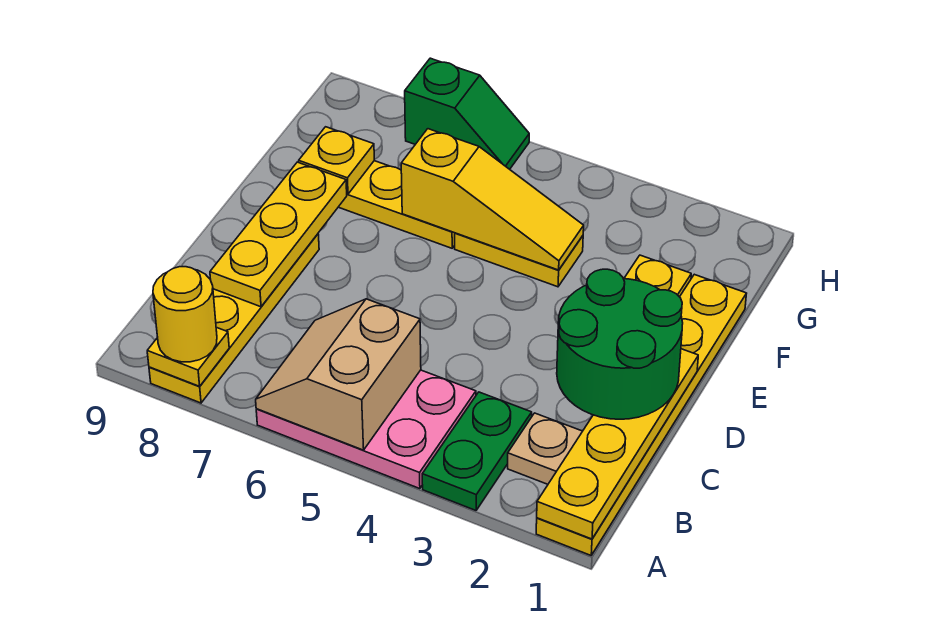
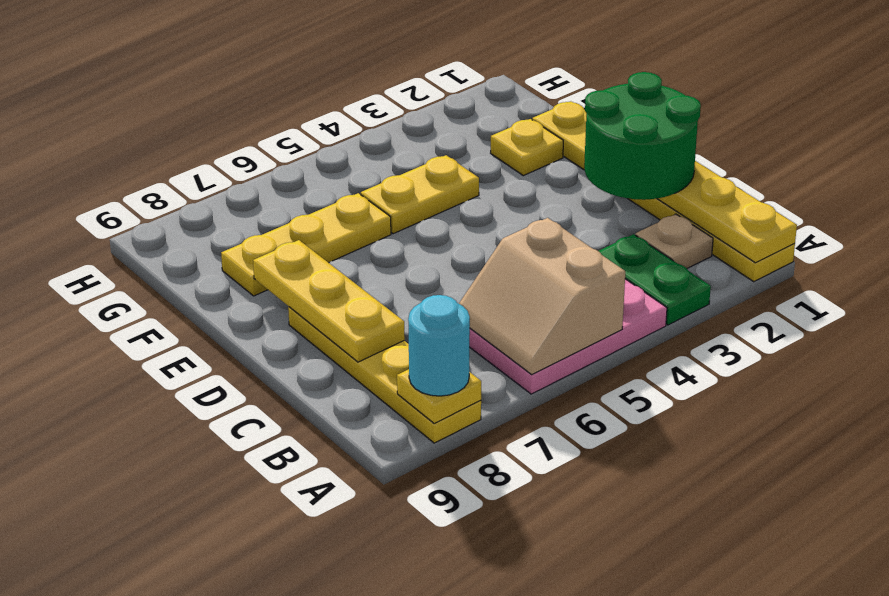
yellow round brick A8 level 3 -> cyan round brick A8 level 3
yellow slope F4:F6 level 2 top 6 -> none
yellow plate F8 level 2 -> none
green slope H6:H7 level 1 top 7 -> none

